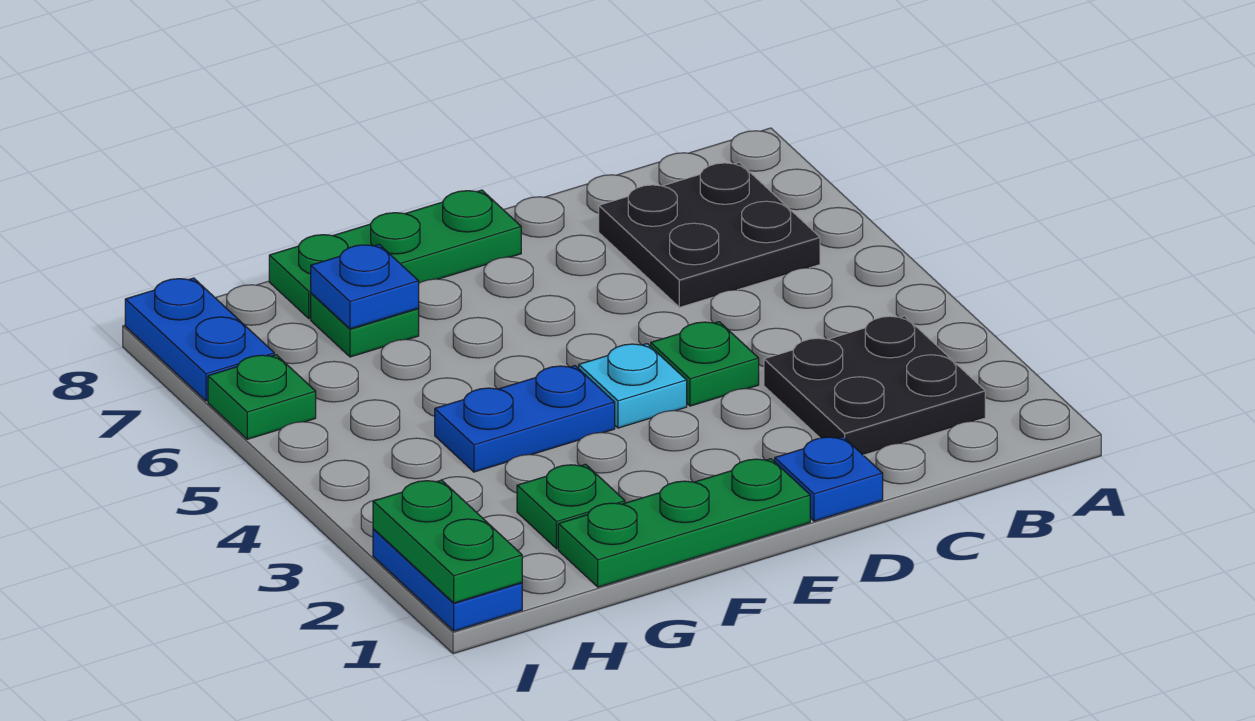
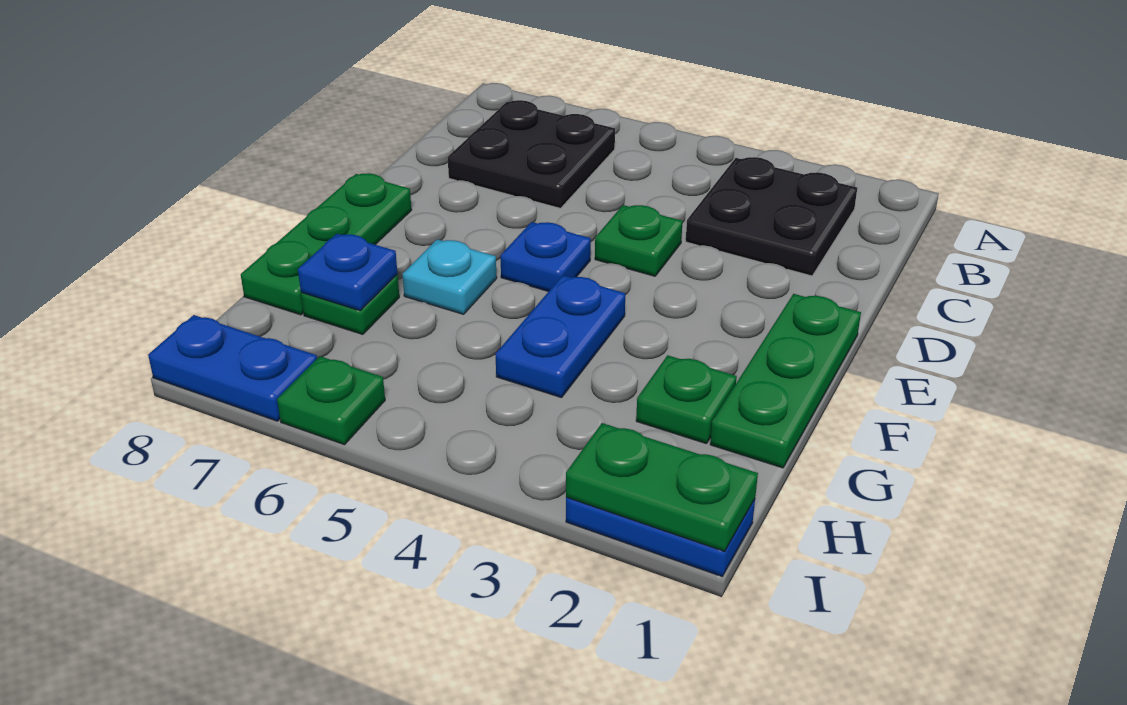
blue plate D1 level 1 -> blue plate E5 level 1
cyan plate E4 level 1 -> cyan plate F6 level 1

